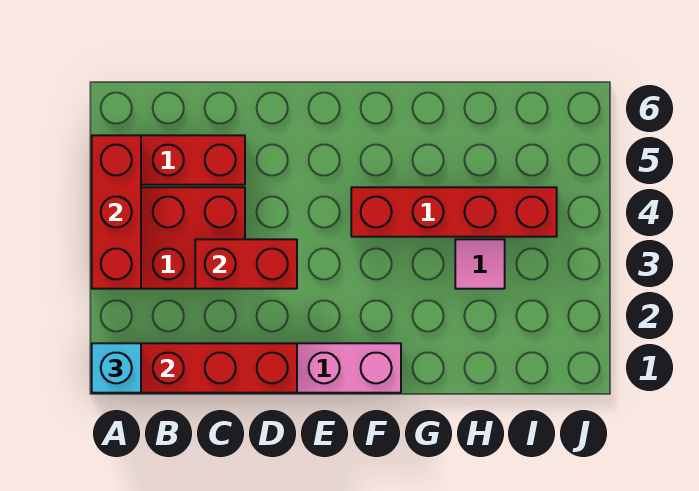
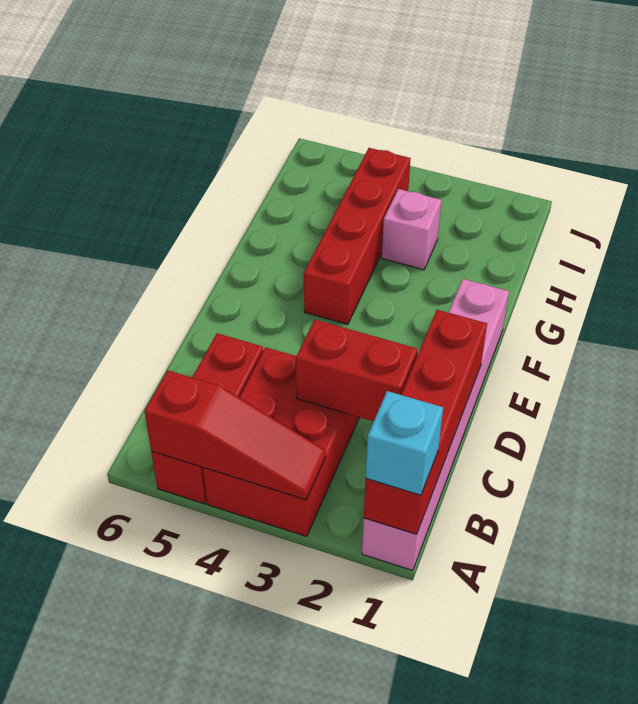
red brick A3:A5 level 2 -> red slope A3:A5 level 2 top 5
red brick C3:D3 level 2 -> red brick C2:C3 level 2
pink tile H3 level 1 -> pink brick H3 level 1

